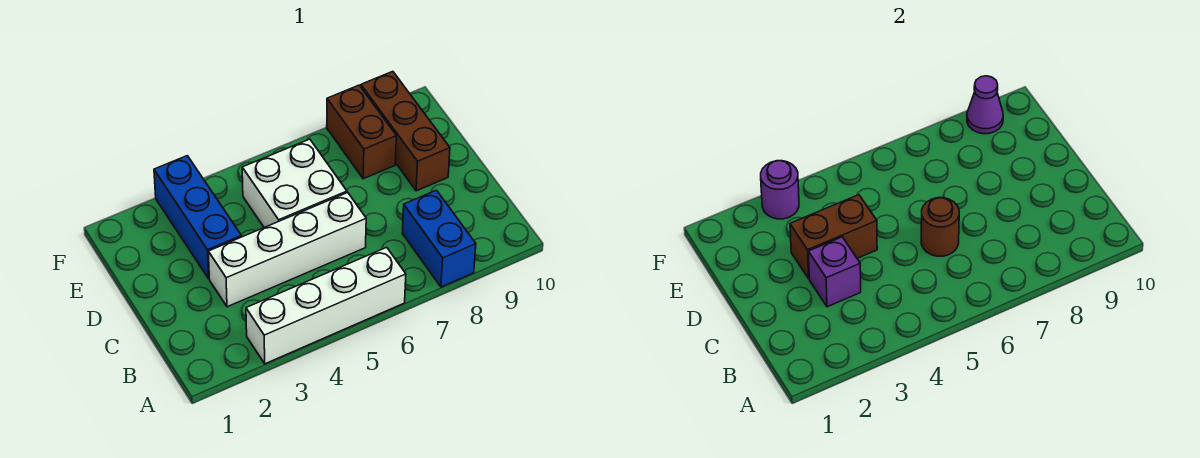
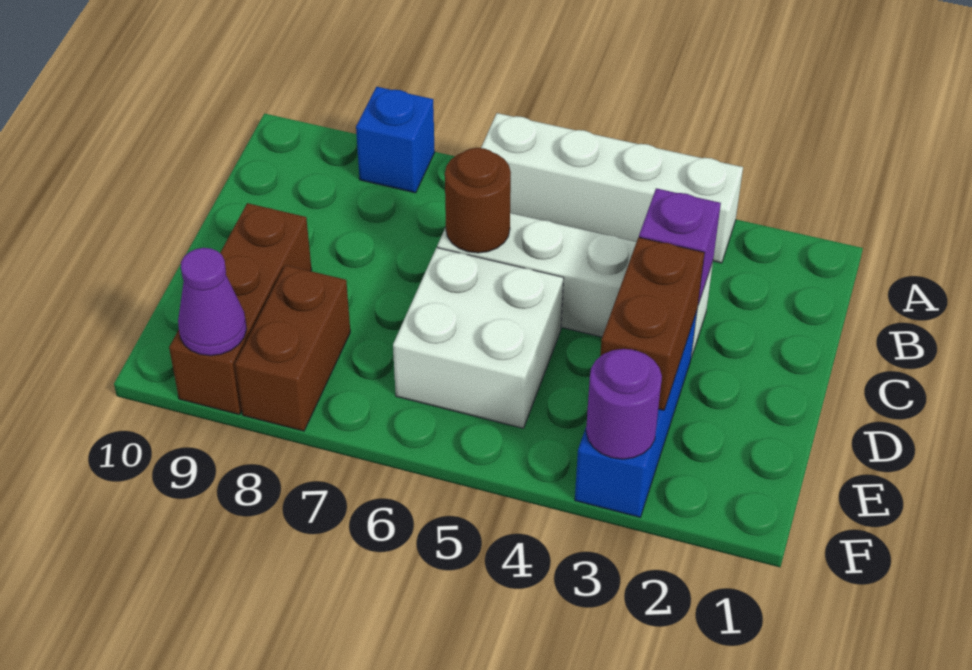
blue brick A8:B8 level 1 -> blue brick A8 level 1
brown brick D3:D4 level 2 -> brown brick D3:E3 level 2

